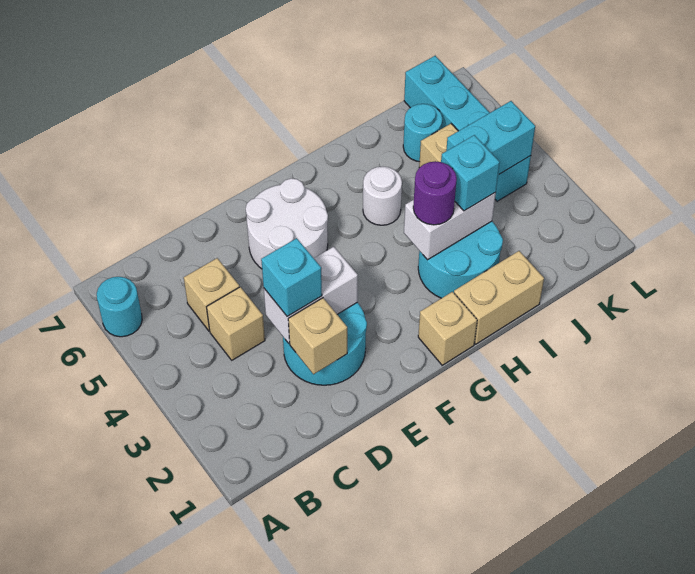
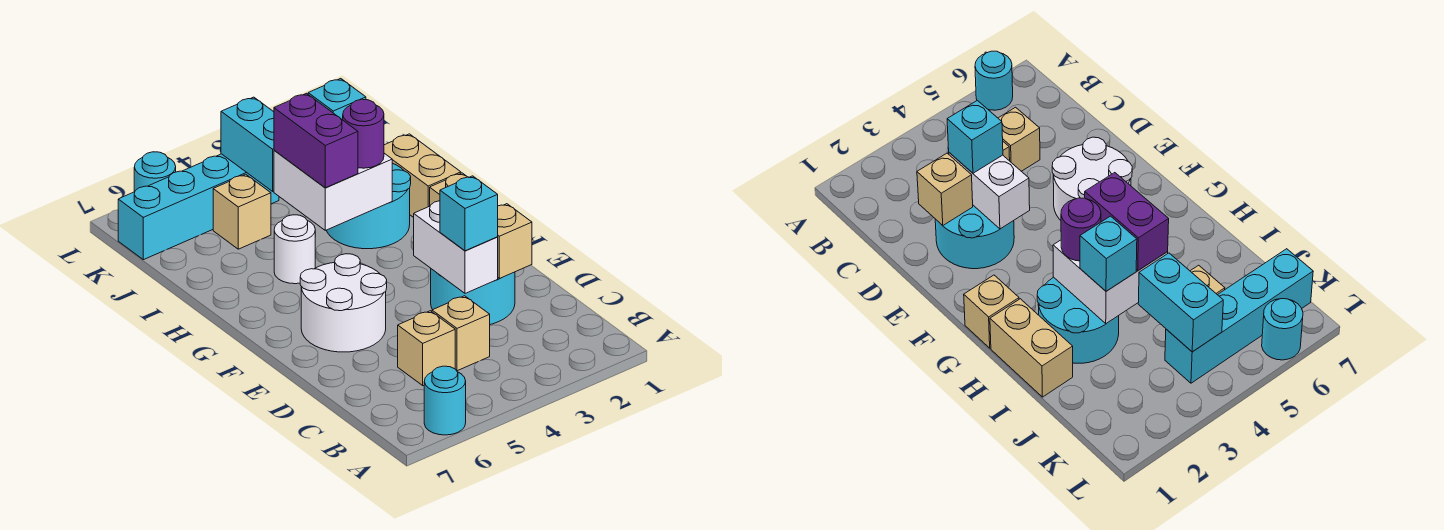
white brick H3:I3 level 2 -> white brick H3:I4 level 2
none -> purple brick H4:I4 level 3
cyan round brick J6 level 1 -> cyan round brick L6 level 1

